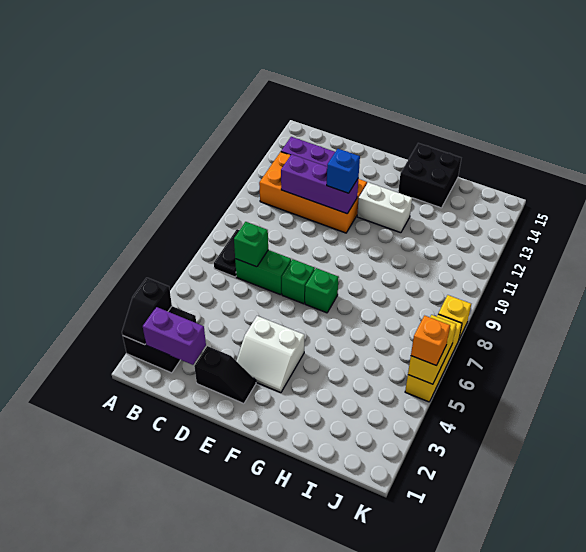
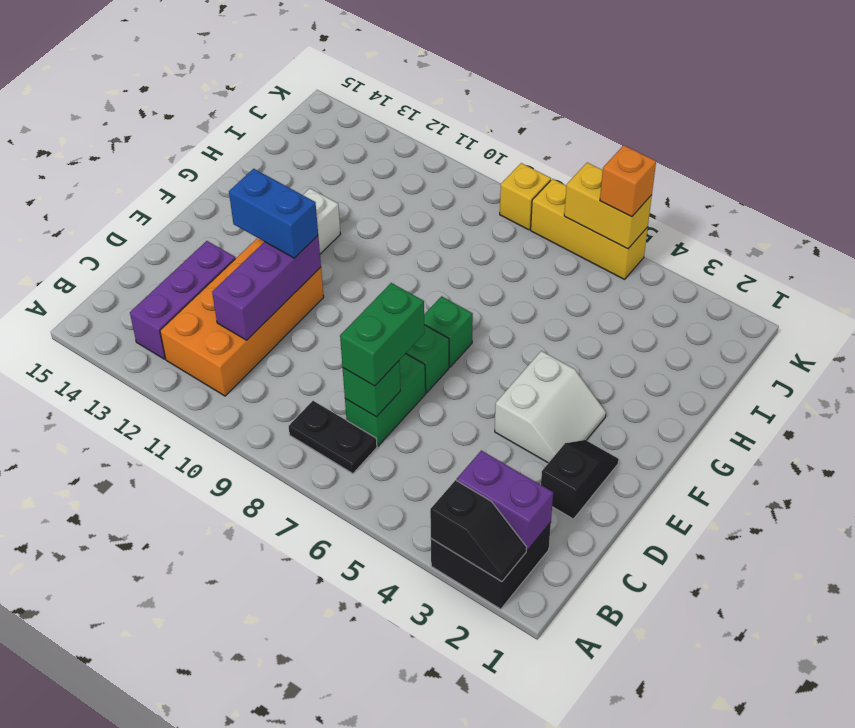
purple brick B2:C2 level 2 -> purple brick B2:B3 level 2
none -> green brick C7:D7 level 3
blue brick E11 level 3 -> blue brick E11:E12 level 3
black brick G14:H15 level 1 -> none

